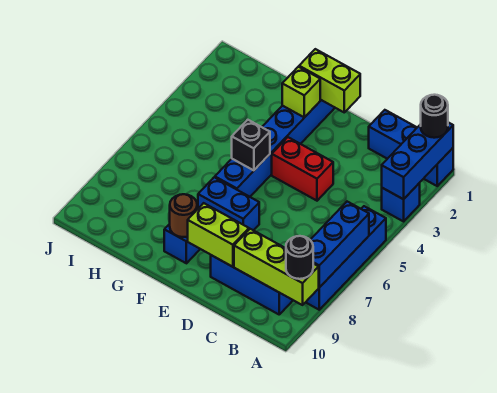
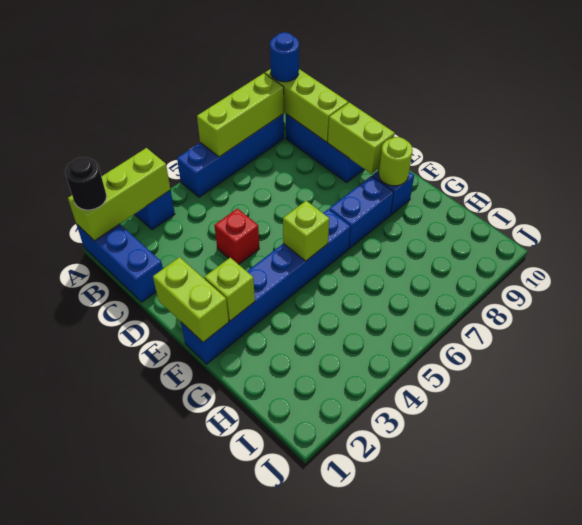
blue brick A1:A3 level 2 -> lime brick A1:A3 level 2
blue brick A6:A8 level 2 -> lime brick A6:A8 level 2
black round brick A9 level 3 -> blue round brick A9 level 3
red brick D4:E4 level 1 -> red brick D4 level 1
blue brick E7:F7 level 1 -> blue brick F7:F8 level 1
black brick F5 level 2 -> lime brick F5 level 2
brown round brick F9 level 2 -> lime round brick F9 level 2

